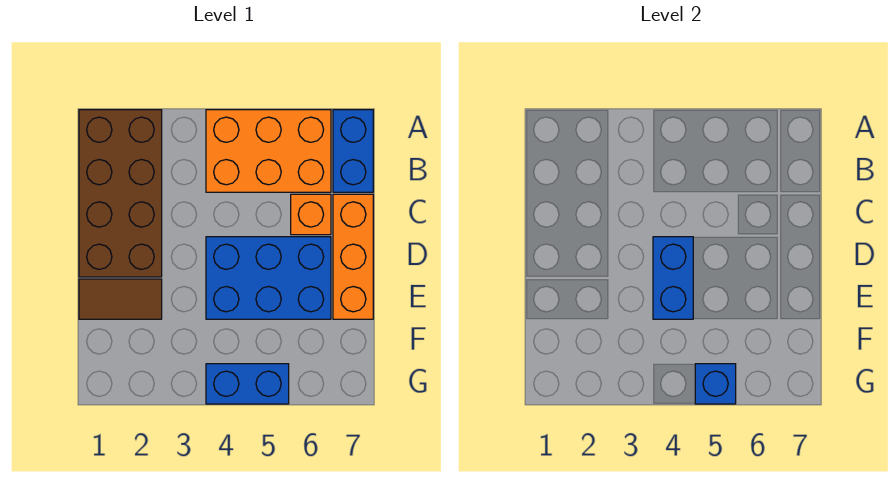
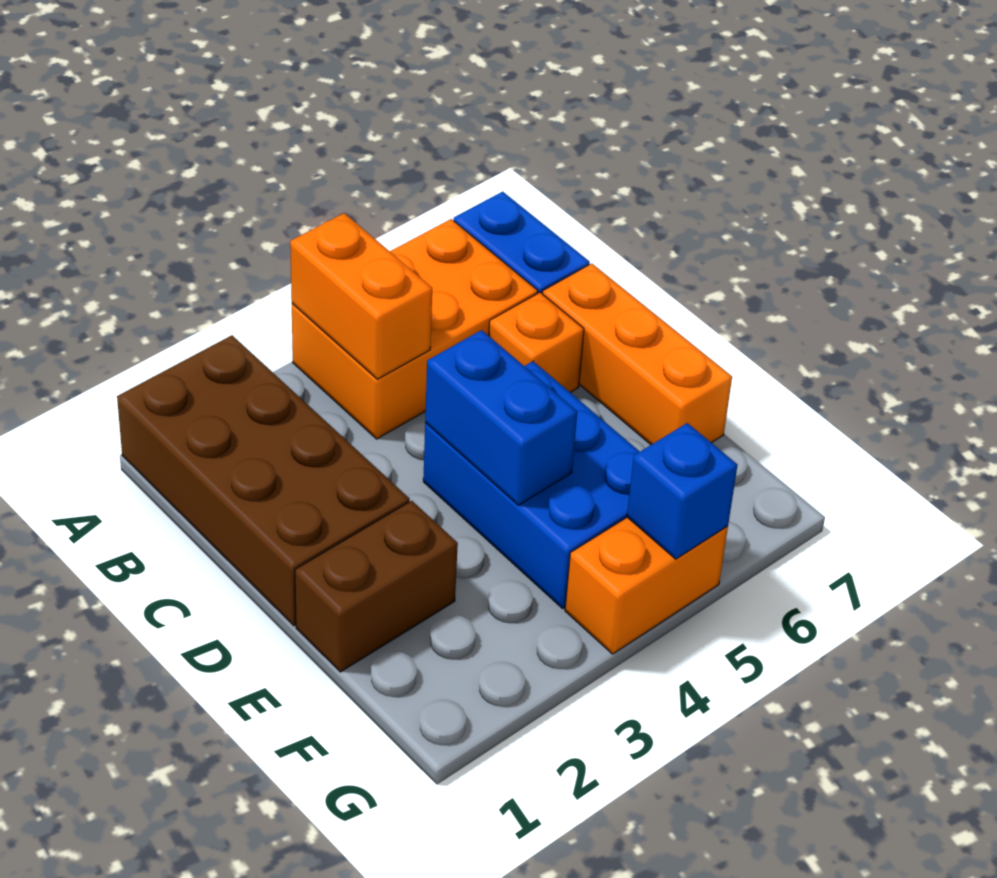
none -> orange brick A4:B4 level 2
blue brick D4:E6 level 1 -> blue brick D4:F5 level 1
brown tile E1:E2 level 1 -> brown brick E1:E2 level 1
blue brick G4:G5 level 1 -> orange brick G4:G5 level 1

